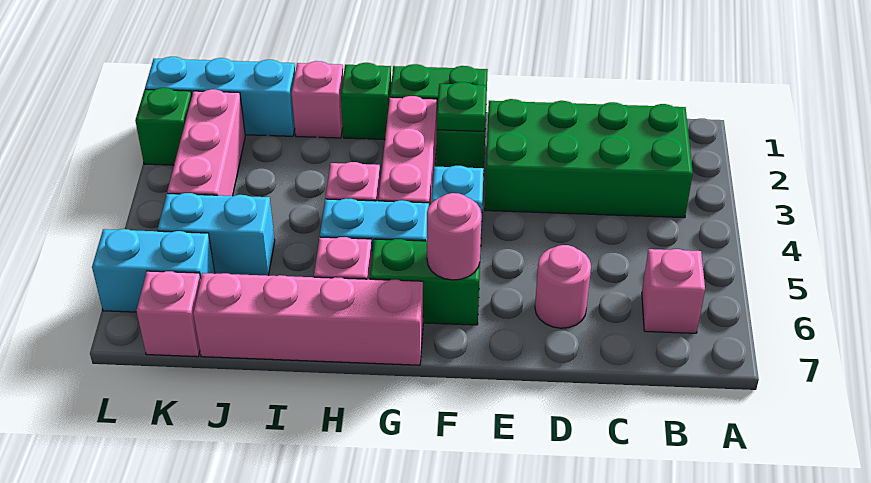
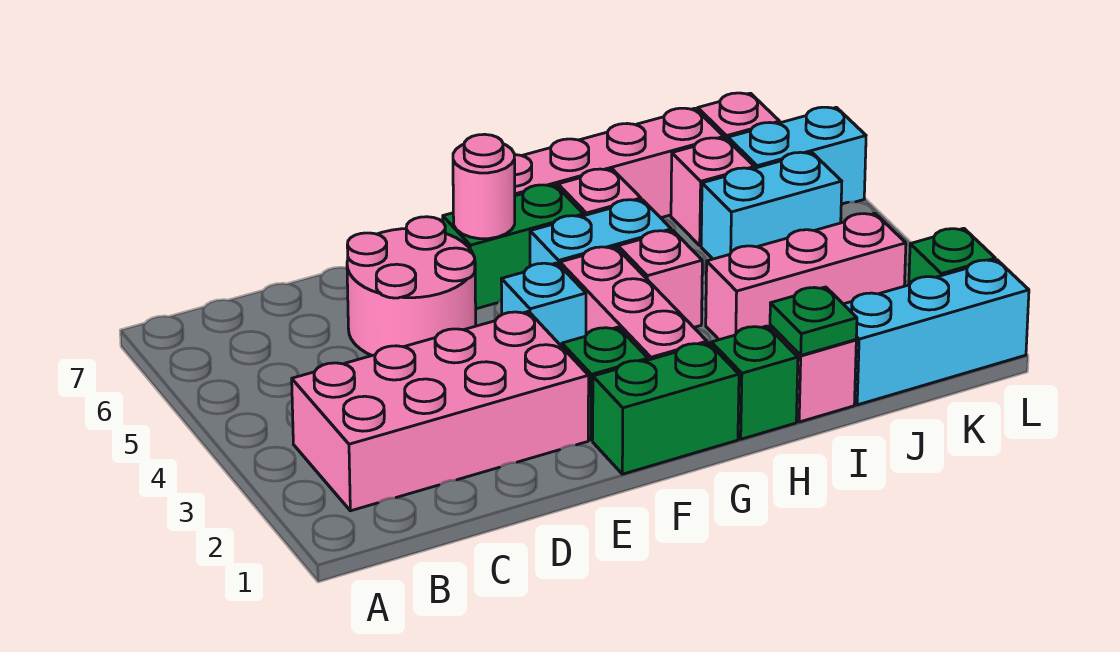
green brick B2:E3 level 1 -> pink brick B2:E3 level 1
pink brick B6 level 1 -> pink brick J6 level 1
pink round brick D6 level 1 -> pink round brick D5:E6 level 1
green plate F2 level 2 -> green plate I1 level 2
pink brick K2:K4 level 1 -> pink brick I3:K3 level 1

